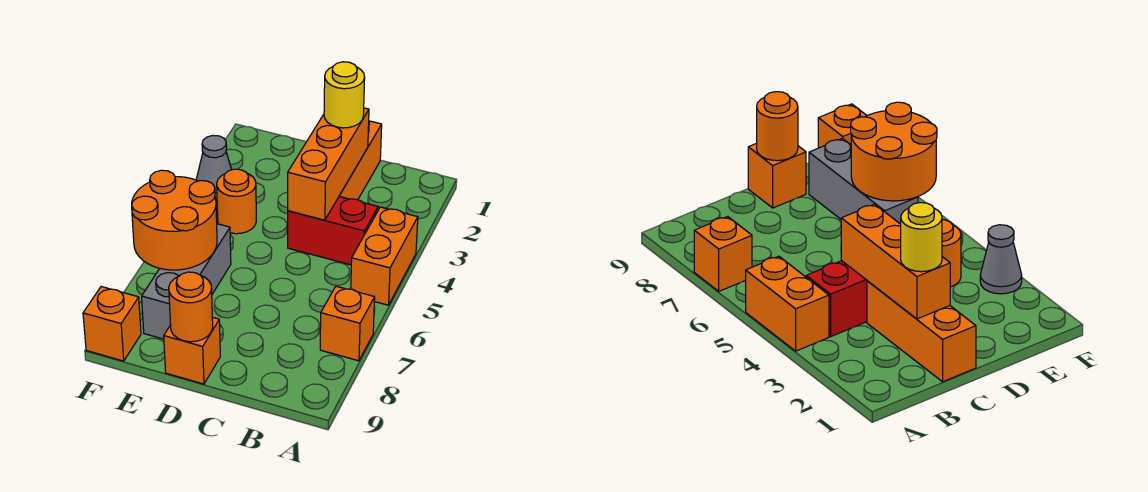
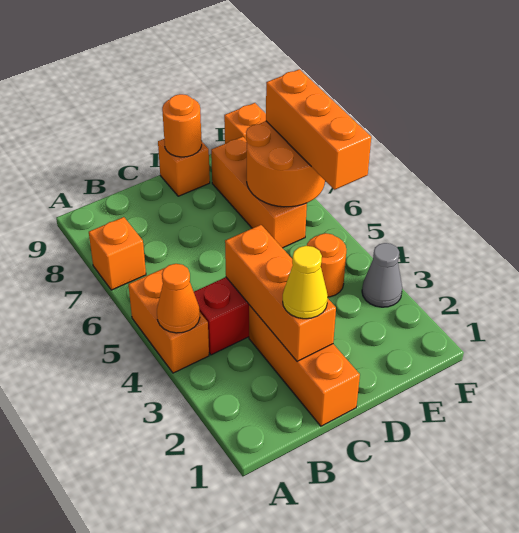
none -> orange cone A4 level 2
yellow round brick C2 level 3 -> yellow cone C2 level 3
grey brick E6:E8 level 1 -> orange brick E6:E8 level 1
none -> orange brick F5:F7 level 3

